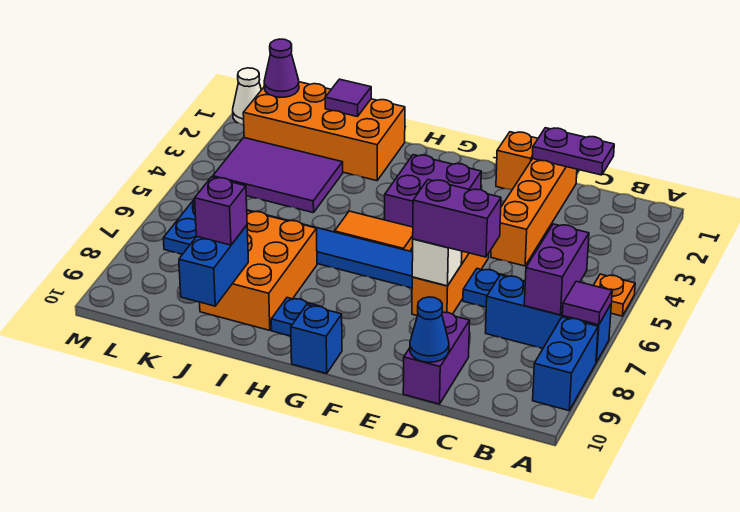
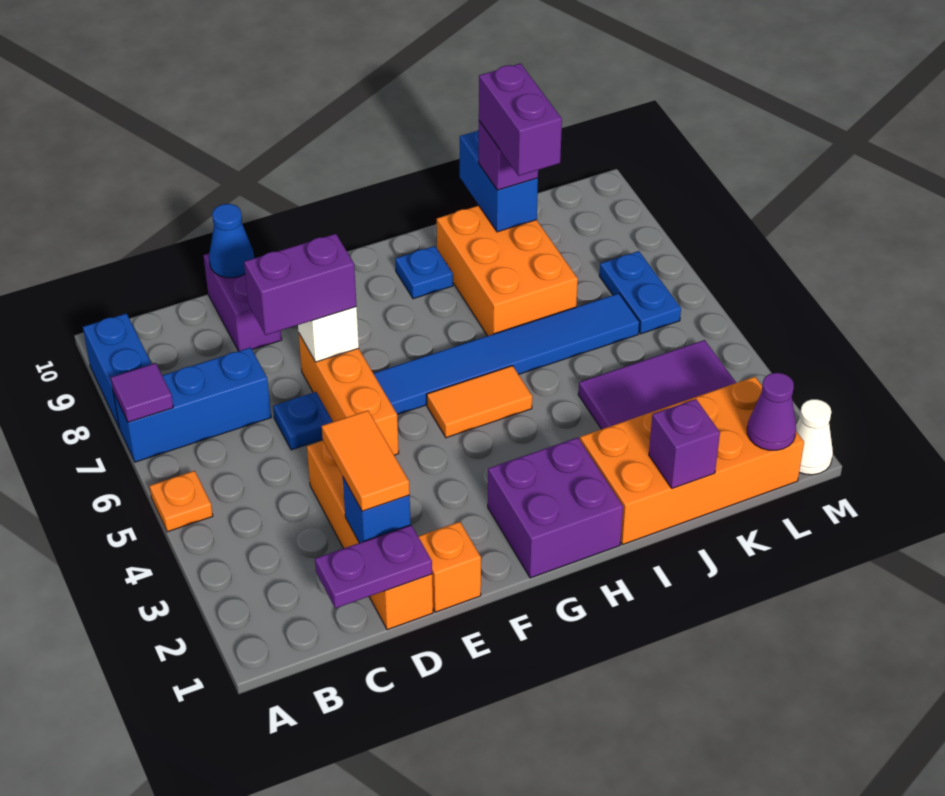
purple brick B6:B7 level 2 -> purple brick J8:J9 level 4
none -> orange tile D2:D3 level 3
purple brick F3:G4 level 1 -> purple brick G1:H2 level 1
blue brick G10 level 1 -> blue brick D2 level 2
purple tile J1 level 2 -> purple brick J1 level 2

